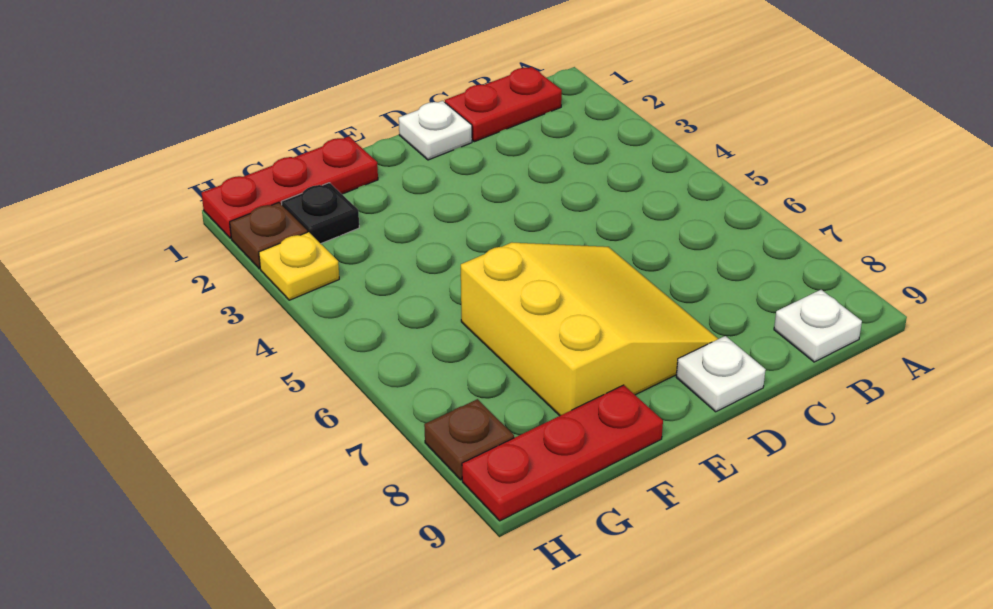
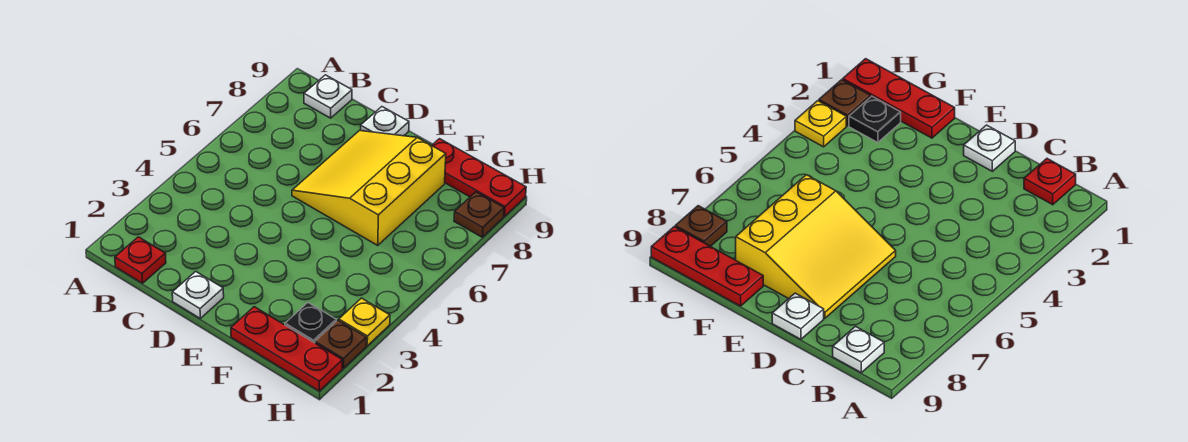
red plate B1:C1 level 1 -> red plate B1 level 1

